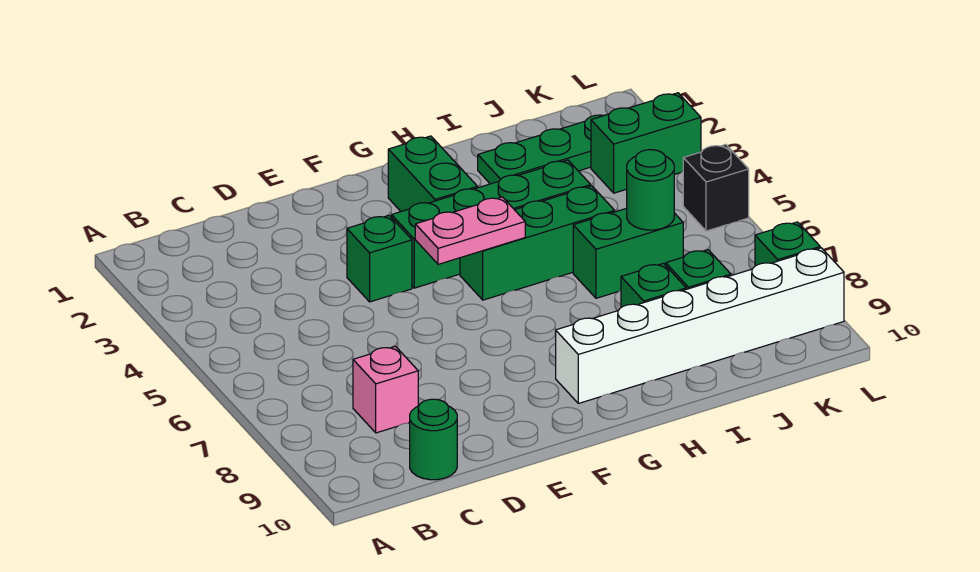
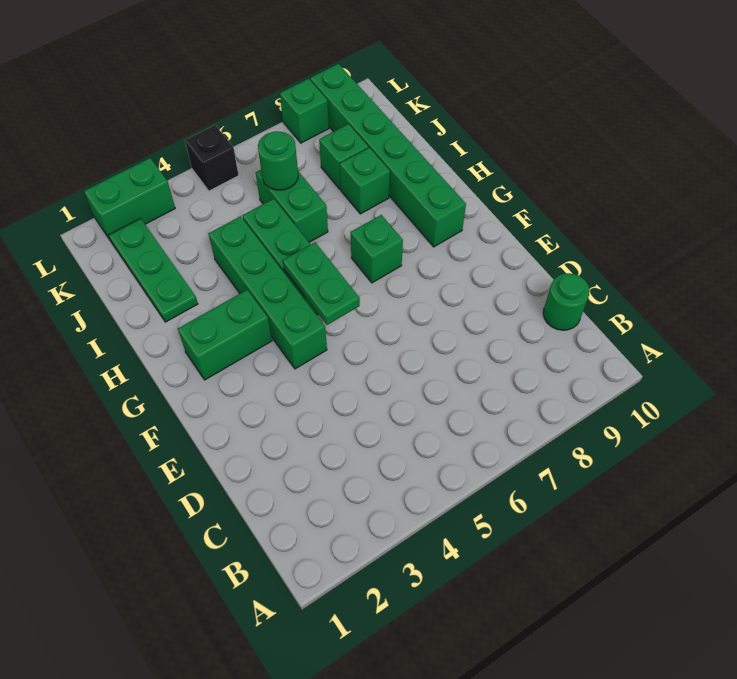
pink brick C8 level 1 -> none
green brick E4 level 1 -> green brick G7 level 1
pink plate F5:G5 level 2 -> green plate F5:G5 level 2
white brick G9:L9 level 1 -> green brick G9:L9 level 1
green brick K3:L3 level 1 -> green brick L2:L3 level 1

